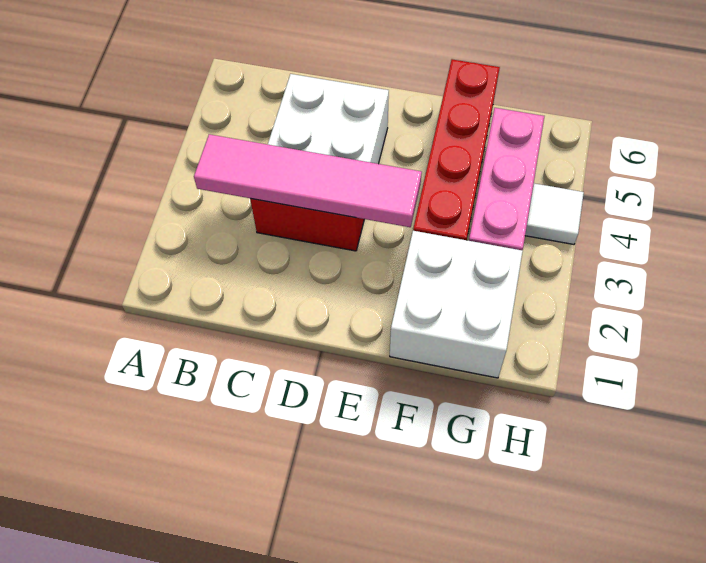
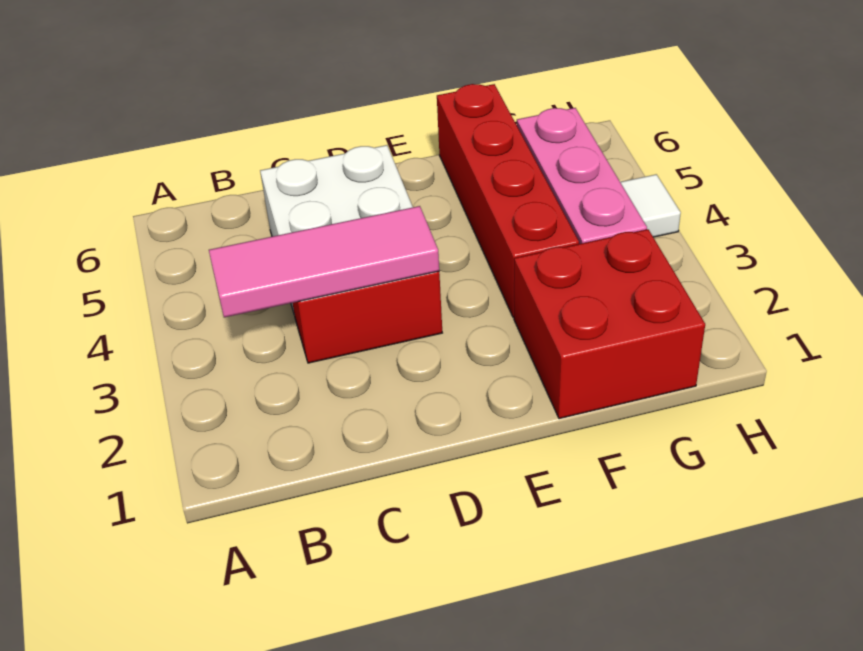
pink tile B3:E3 level 2 -> pink tile B3:D3 level 2
white brick F1:G2 level 1 -> red brick F1:G2 level 1

